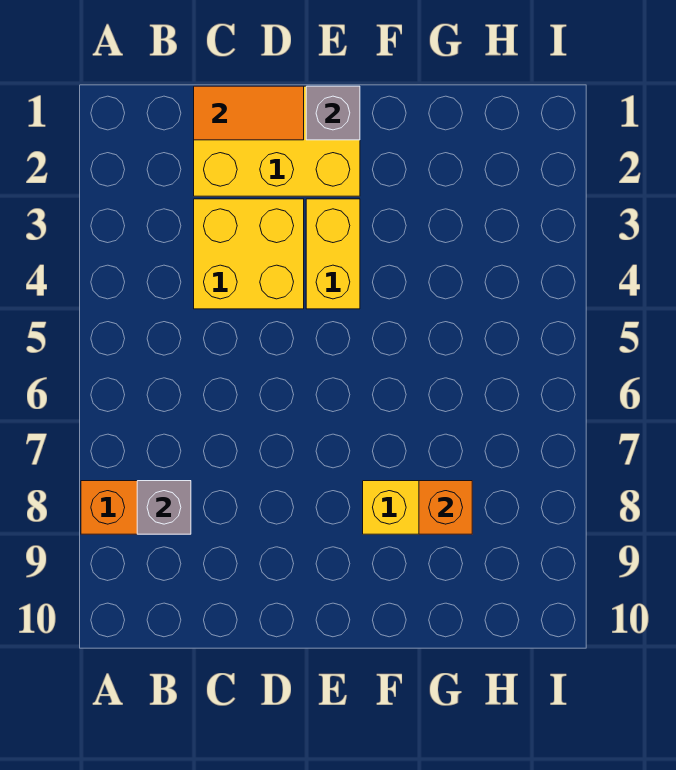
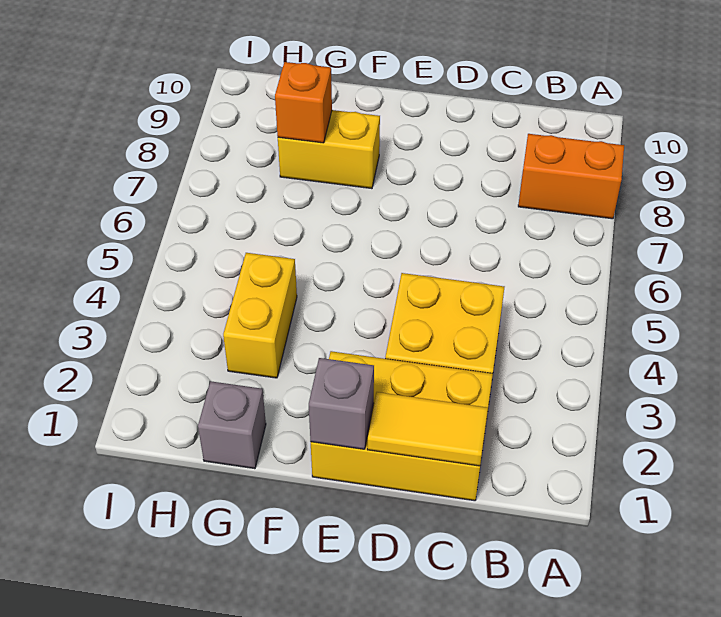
grey brick B8 level 2 -> grey brick G1 level 1
orange tile C1:D1 level 2 -> yellow tile C1:D1 level 2
yellow brick E3:E4 level 1 -> yellow brick G3:G4 level 1

